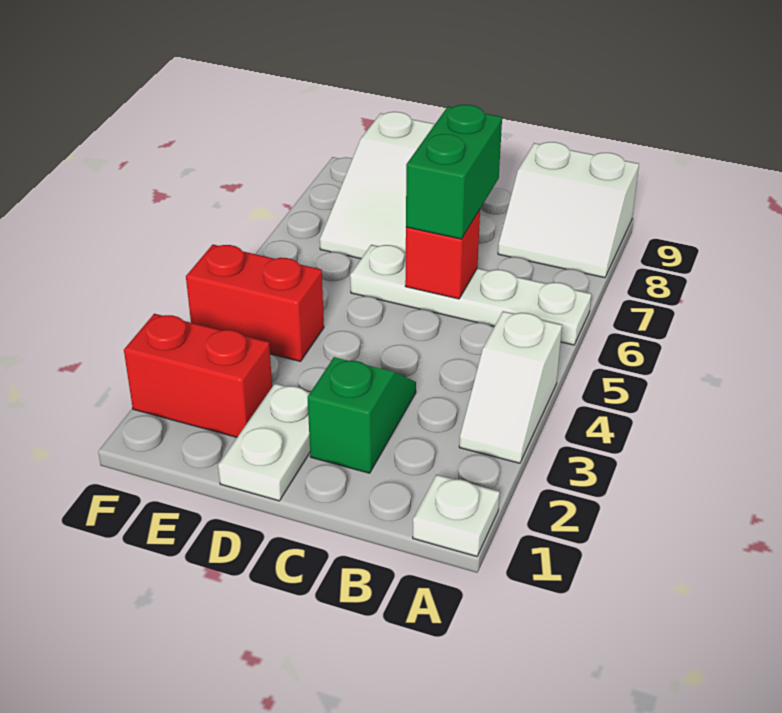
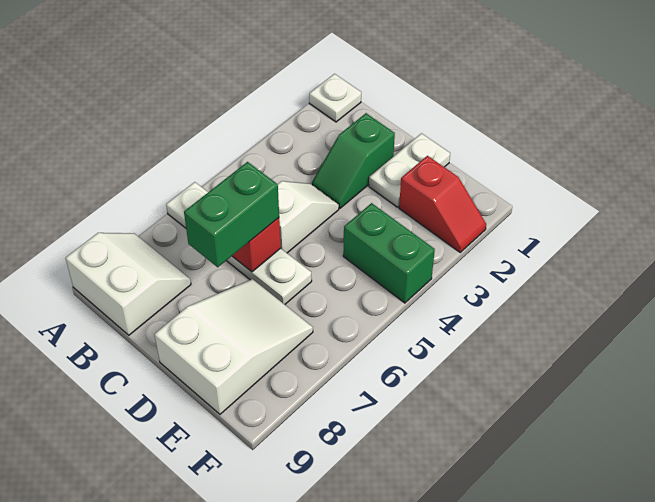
white slope A3:A4 level 1 top 4 -> white slope C4:C5 level 1 top 5
red brick E2:F2 level 1 -> red slope E2:F2 level 1 top E
red brick E4:F4 level 1 -> green brick E4:F4 level 1

